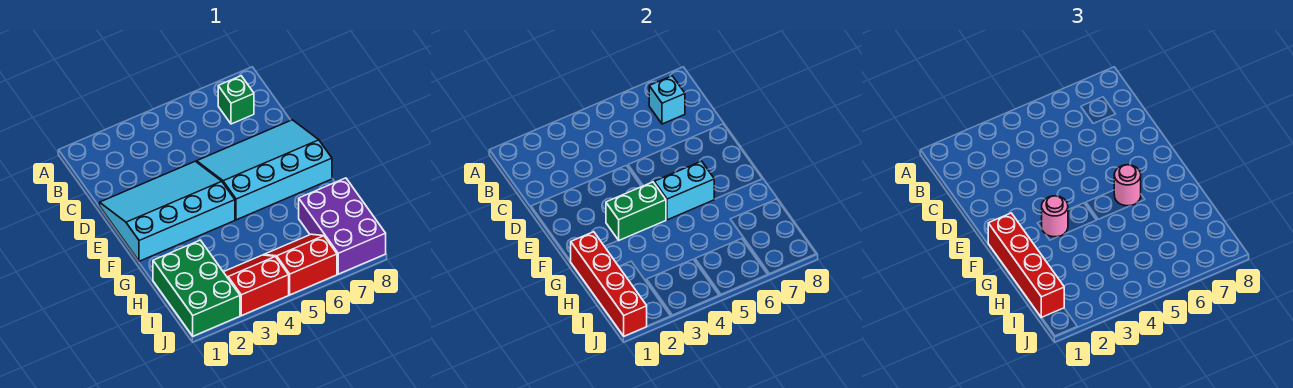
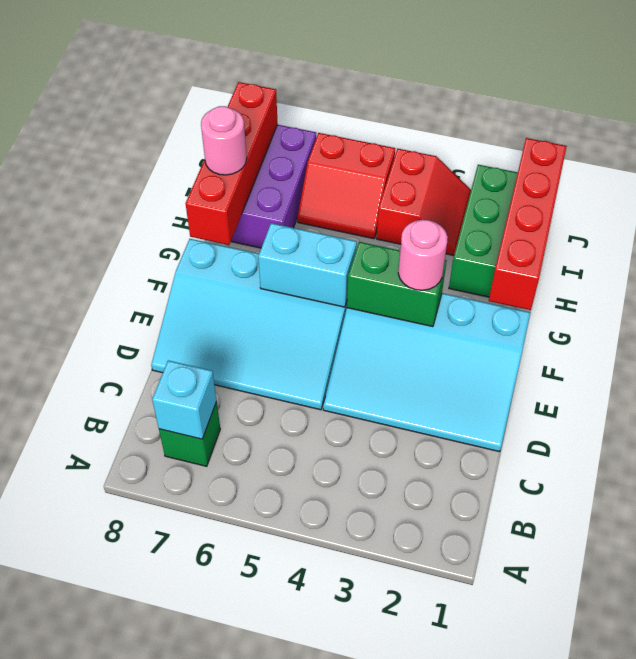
red brick F1:I1 level 3 -> red brick G8:J8 level 2
pink round brick F6 level 3 -> pink round brick H8 level 3
red slope I3:J4 level 1 top J -> red slope I3:J4 level 1 top 4

